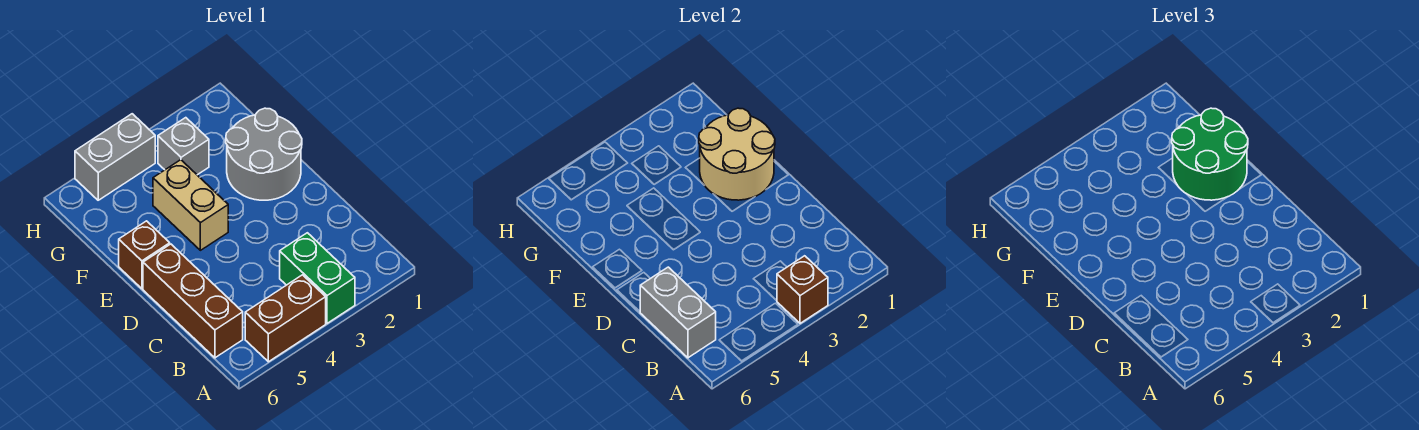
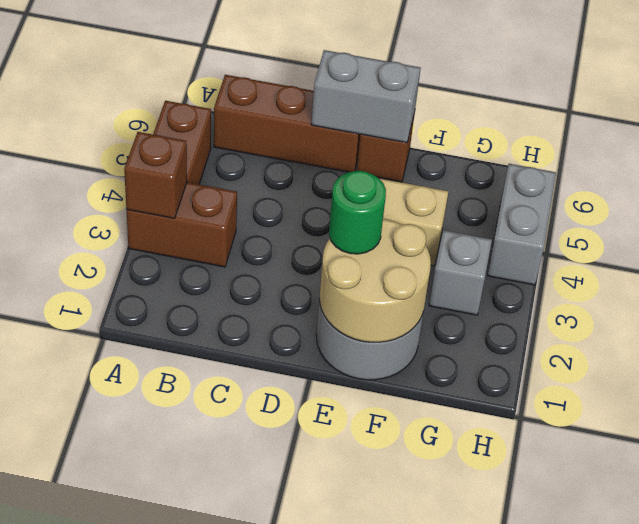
green brick A3:B3 level 1 -> brown brick A3:B3 level 1
grey brick B6:C6 level 2 -> grey brick D6:E6 level 2
green round brick E1:F2 level 3 -> green round brick E2 level 3

